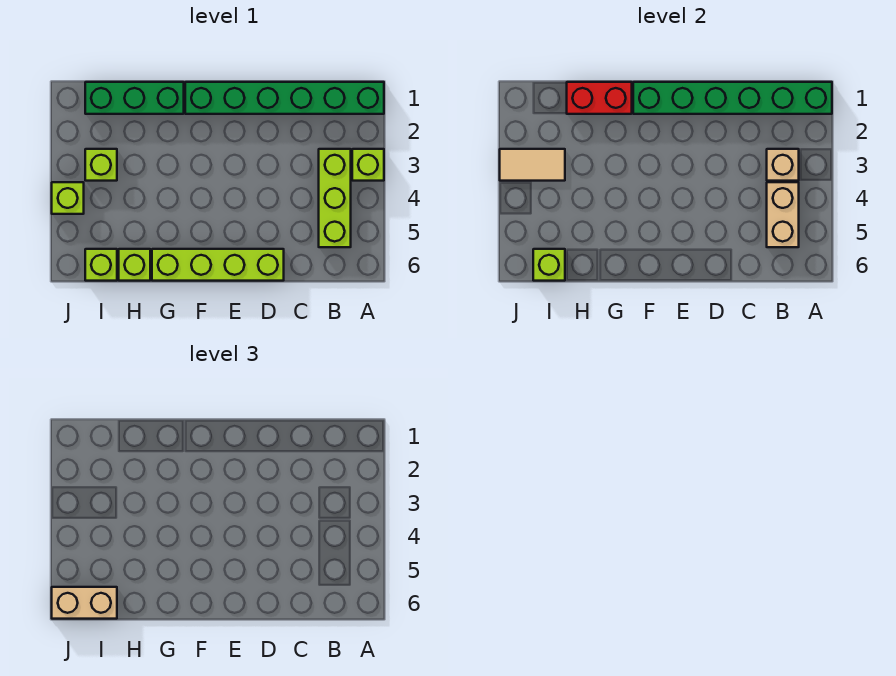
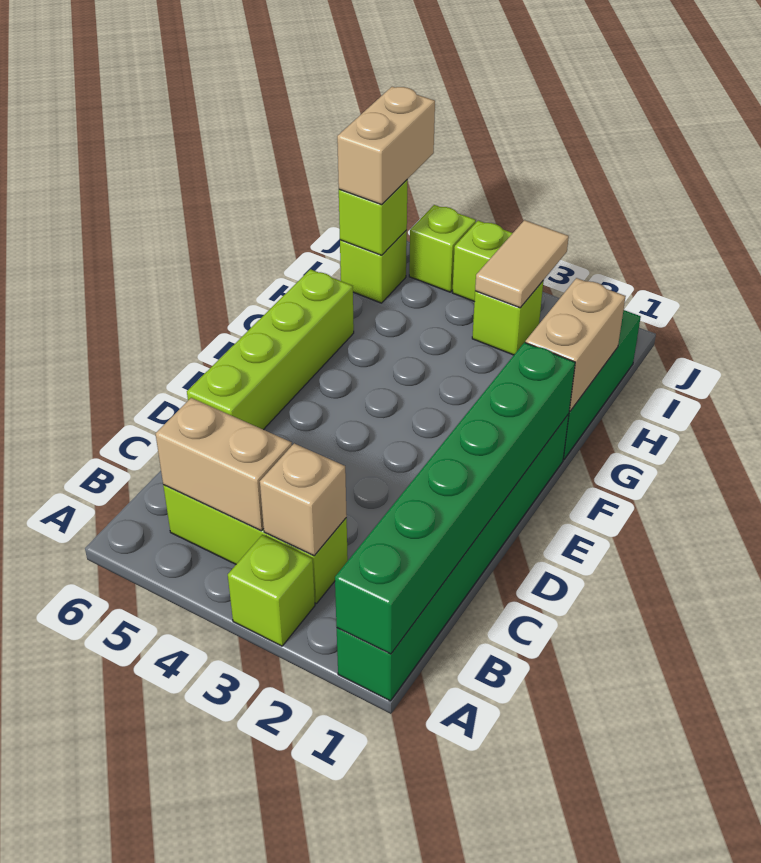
red brick G1:H1 level 2 -> tan brick G1:H1 level 2
lime brick H6 level 1 -> lime brick J5 level 1

